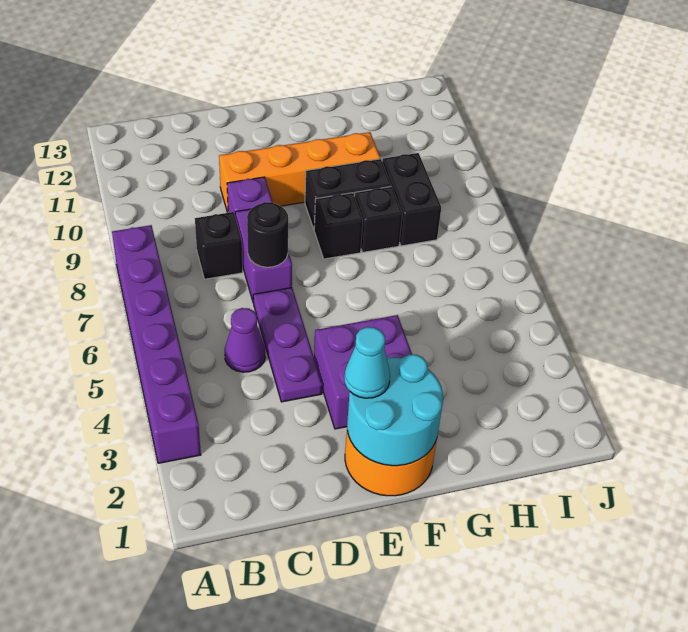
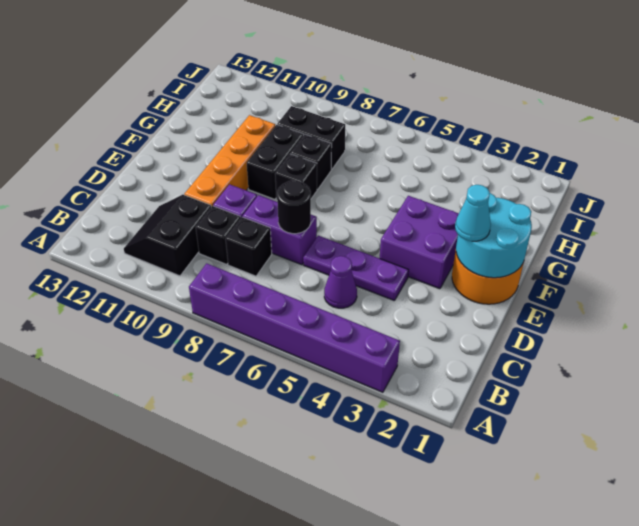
none -> black slope B10:C11 level 1 top 10
none -> black brick C9 level 1

